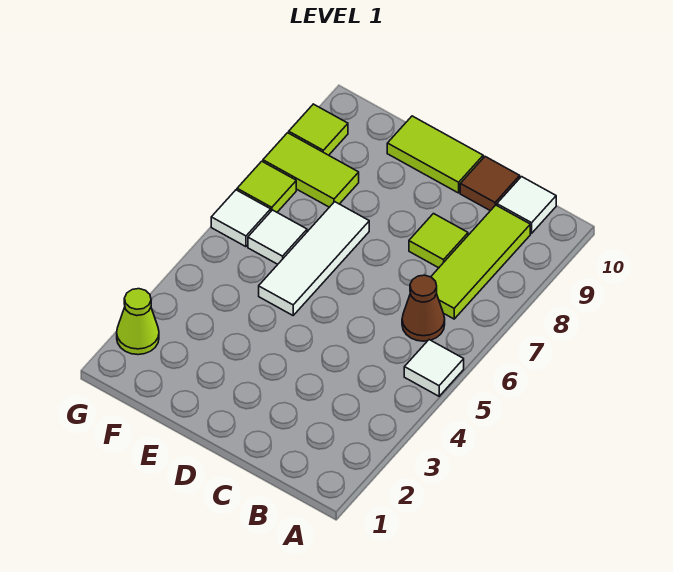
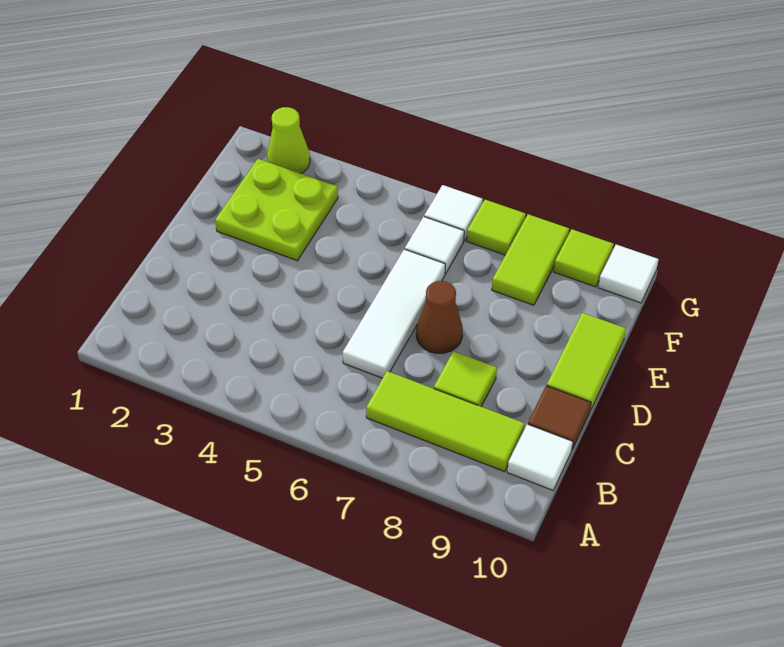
white tile A5 level 1 -> white tile G10 level 1
brown cone B6 level 1 -> brown cone D7 level 1
none -> lime plate E2:F3 level 1
white tile E5:E7 level 1 -> white tile C6:E6 level 1

